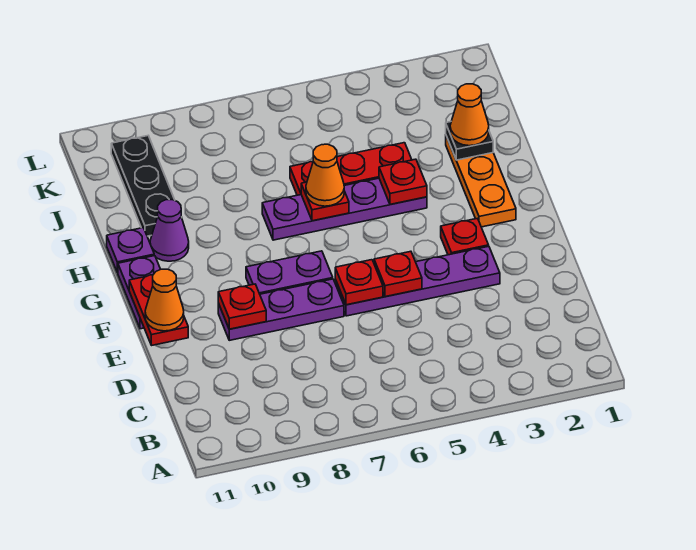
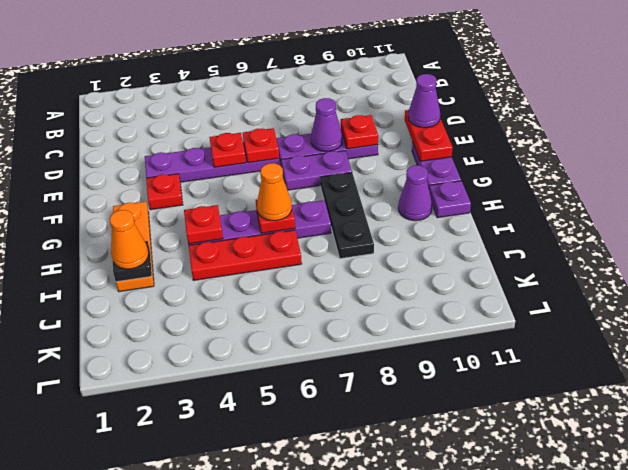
none -> purple cone E8 level 2
orange cone E11 level 3 -> purple cone E11 level 3
black plate I10:K10 level 1 -> black plate G8:I8 level 1

